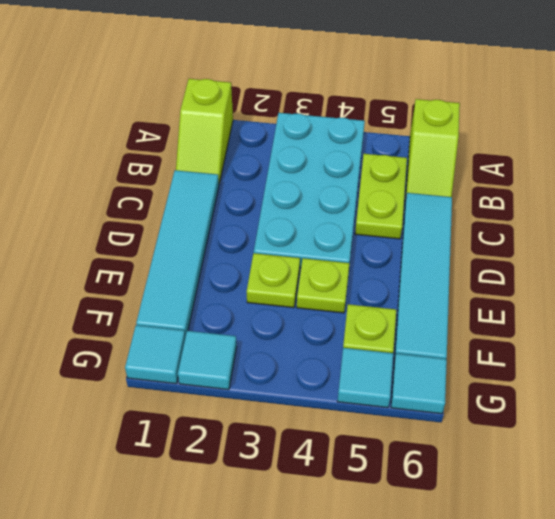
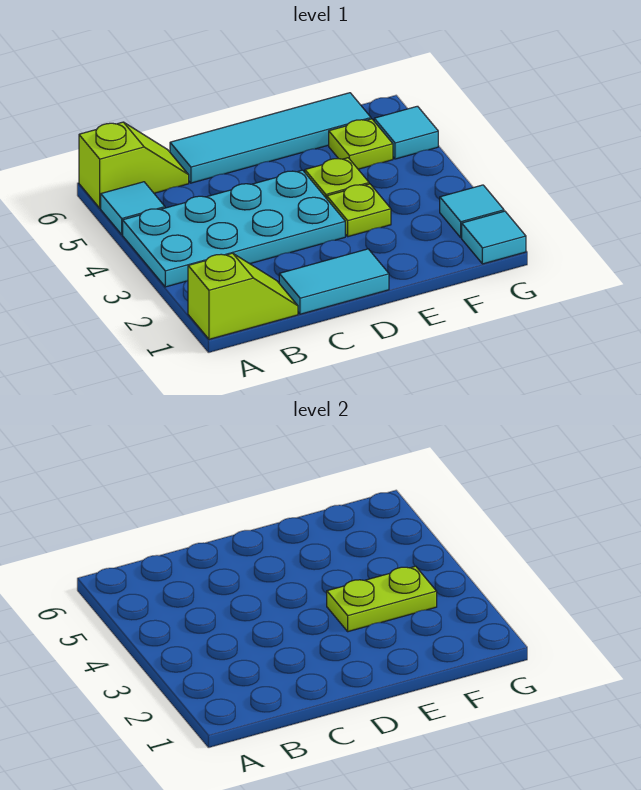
lime plate B5:C5 level 1 -> lime plate E3:F3 level 2
cyan tile C1:F1 level 1 -> cyan tile C1:D1 level 1
cyan tile G6 level 1 -> cyan tile A5 level 1

